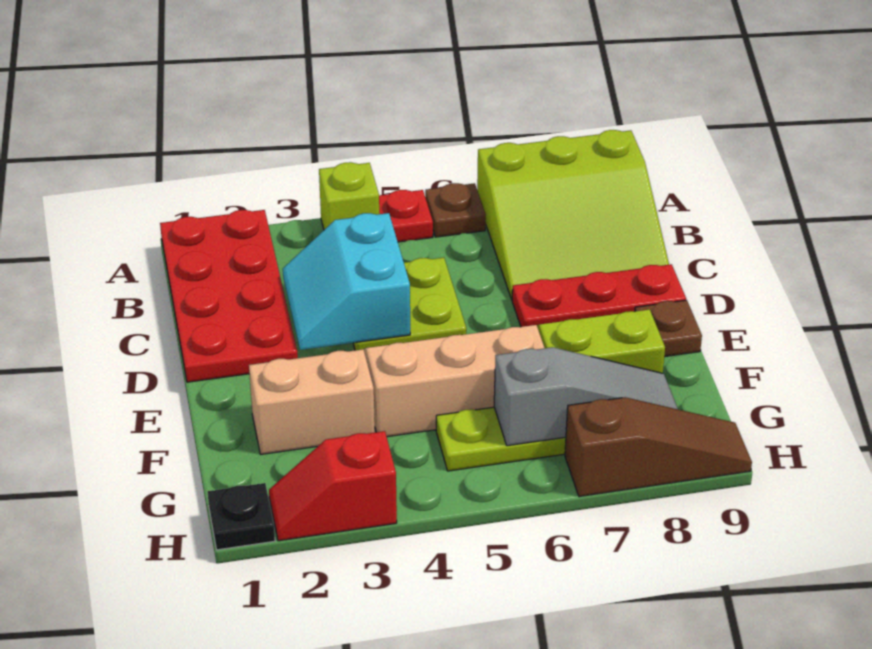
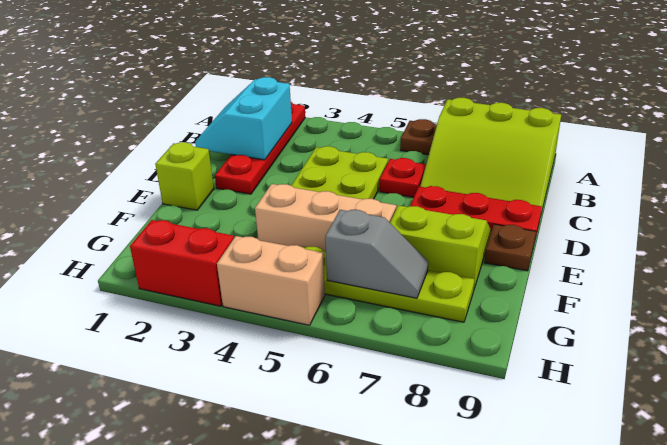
red plate A1:D2 level 1 -> red plate A2:D2 level 1
lime brick A4 level 1 -> lime brick E1 level 1
red plate A5 level 1 -> red plate C6 level 1
cyan slope C3:D4 level 2 top 4 -> cyan slope B1:C2 level 2 top 2
tan brick F2:F3 level 1 -> tan brick H4:H5 level 1
grey slope G6:G8 level 2 top 6 -> grey slope G6:G7 level 2 top 6
black plate H1 level 1 -> none
red slope H2:H3 level 1 top 3 -> red brick H2:H3 level 1
brown slope H7:H9 level 1 top 7 -> none

